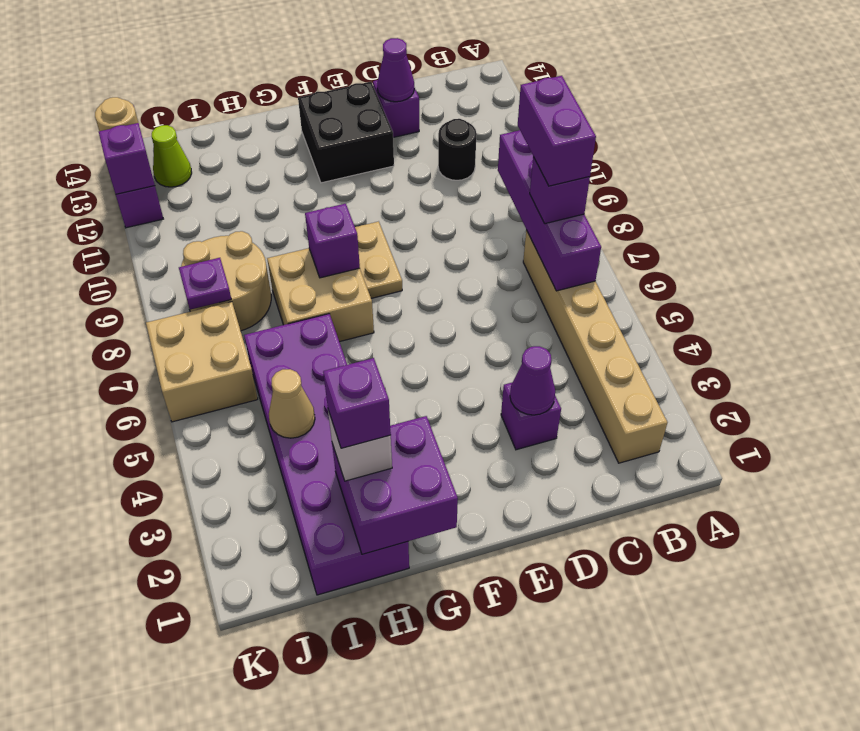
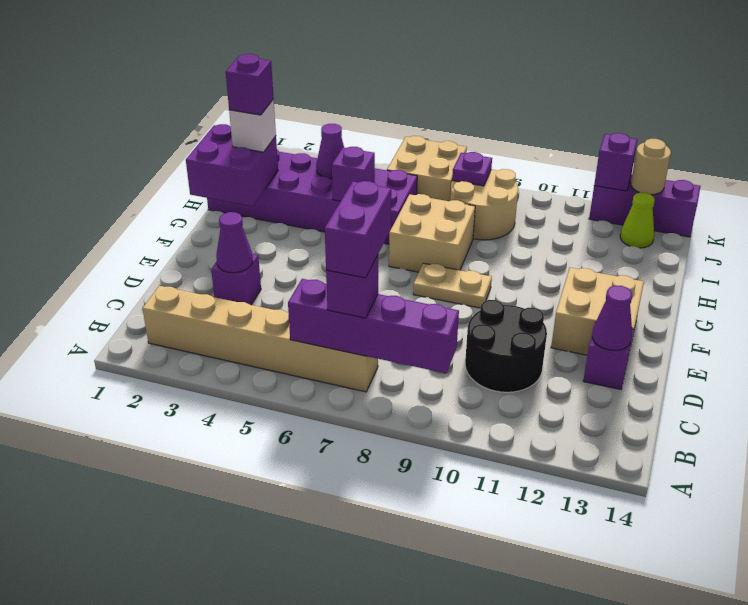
purple brick B7:B8 level 4 -> purple brick B7:C7 level 4
black round brick C11 level 1 -> black round brick C10:D11 level 1
black brick E12:F13 level 1 -> tan brick E12:F13 level 1
purple brick G8 level 2 -> purple brick H5 level 2
tan cone I4 level 2 -> purple cone I4 level 2

